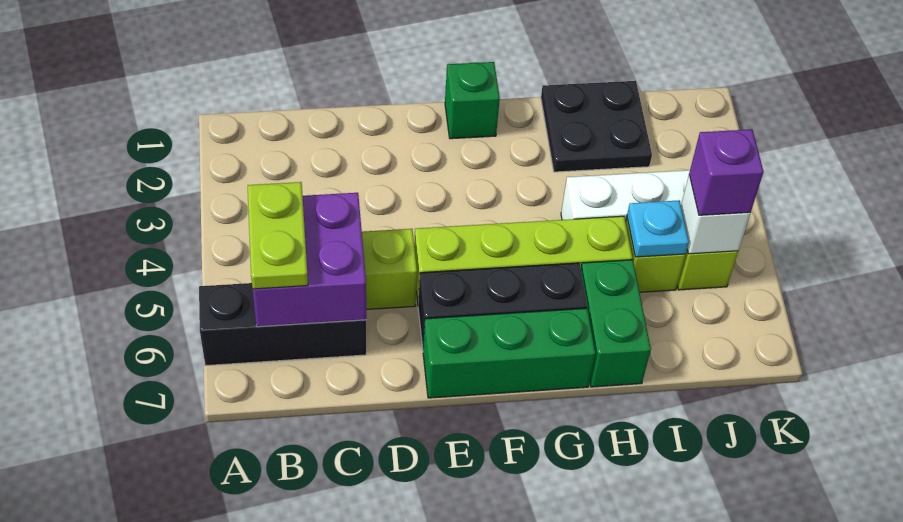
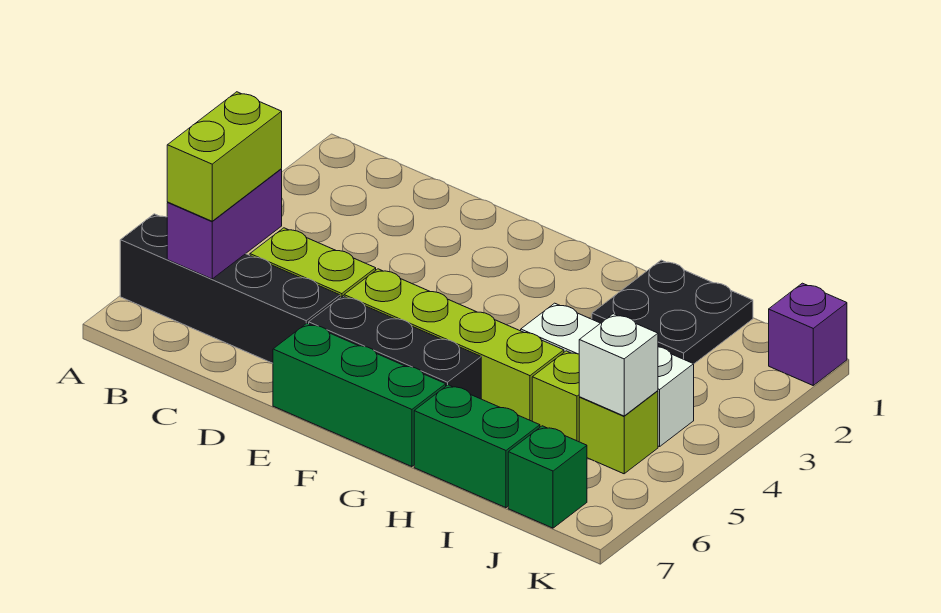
black brick A6:C6 level 1 -> black brick A6:D6 level 1
purple brick B5:C6 level 2 -> purple brick B5:B6 level 2
lime plate B5:B6 level 3 -> lime brick B5:B6 level 3
green brick F1 level 1 -> green brick J7 level 1
green brick H6:H7 level 1 -> green brick H7:I7 level 1
cyan plate I5 level 2 -> none
purple brick J5 level 3 -> purple brick K1 level 1

